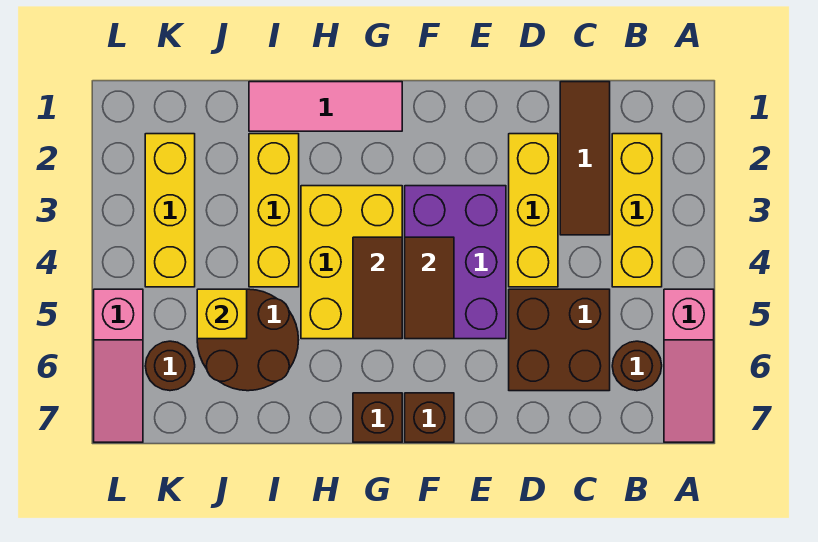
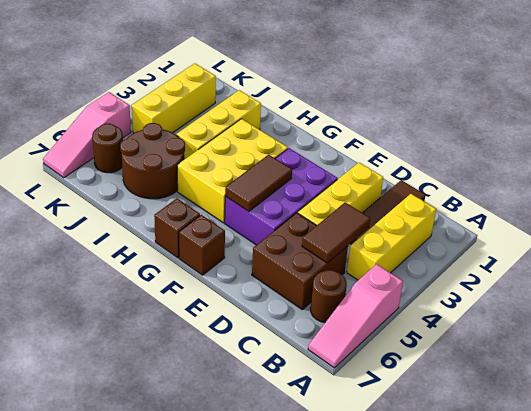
pink tile G1:I1 level 1 -> none
brown tile G4:G5 level 2 -> brown tile C4:C5 level 2
yellow brick J5 level 2 -> none

